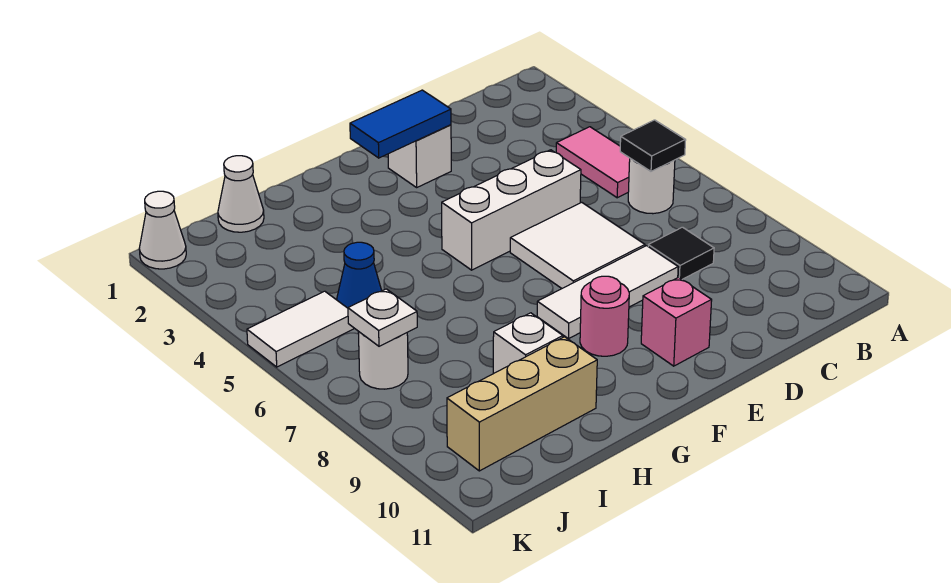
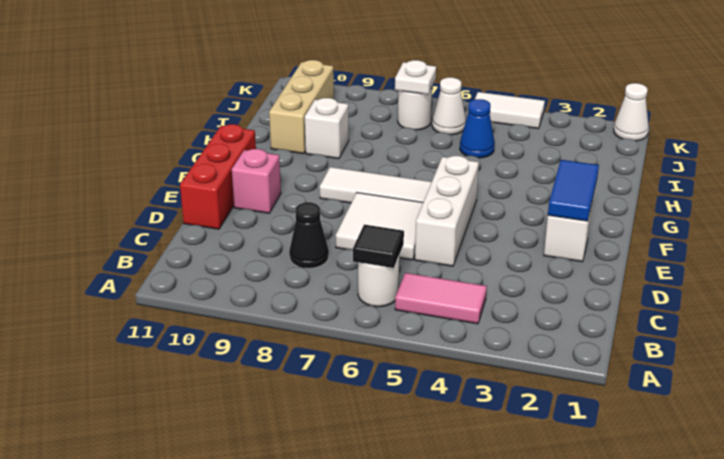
black tile C8 level 1 -> black cone C8 level 1
white tile D8:F8 level 1 -> white tile F6:F8 level 1
none -> red brick D11:F11 level 1
pink round brick F9 level 1 -> none
white cone I1 level 1 -> white cone J6 level 1
white tile J5:K5 level 1 -> white tile K4:K5 level 1

